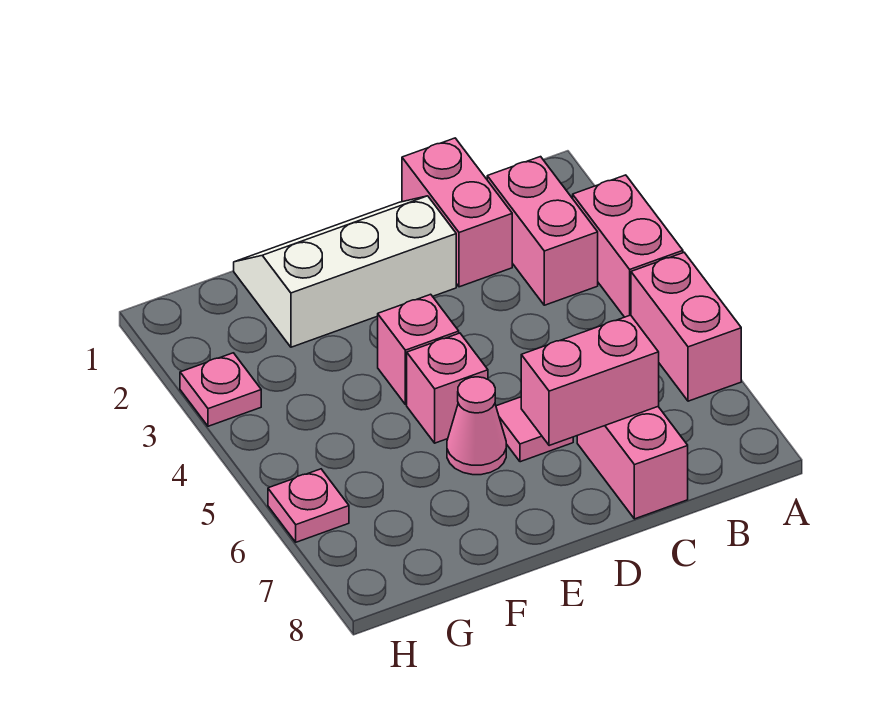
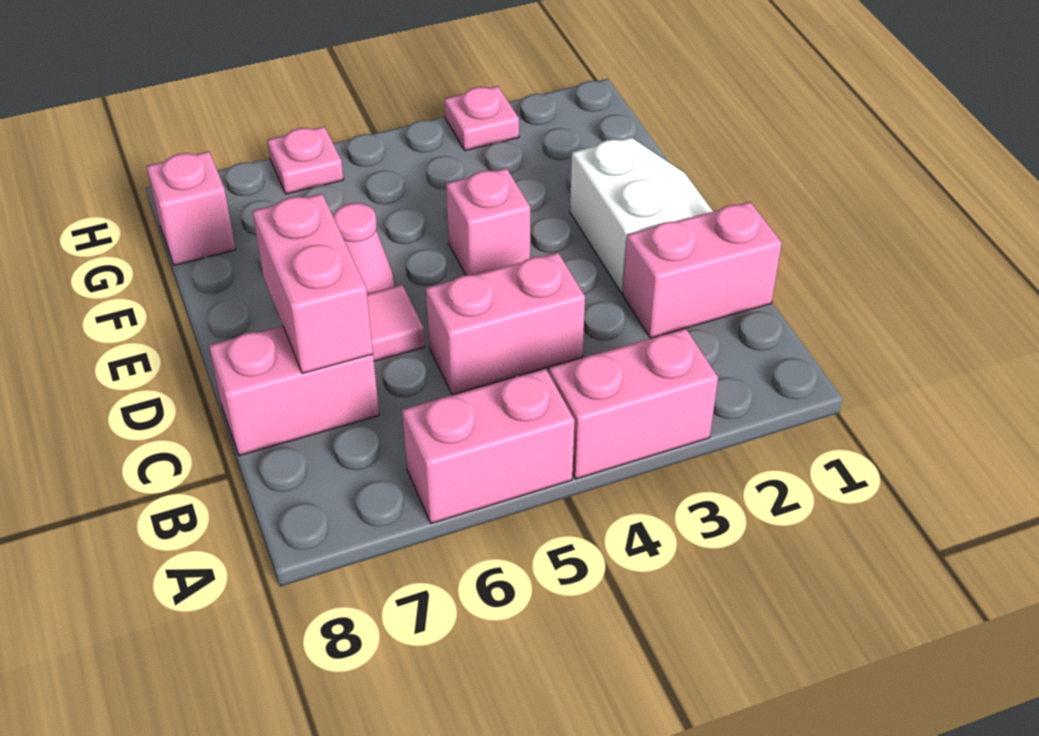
pink brick B2:B3 level 1 -> pink brick C4:C5 level 1
white slope D1:F2 level 1 top 2 -> white slope D1:E2 level 1 top 2
pink brick E5 level 1 -> pink brick G8 level 1

